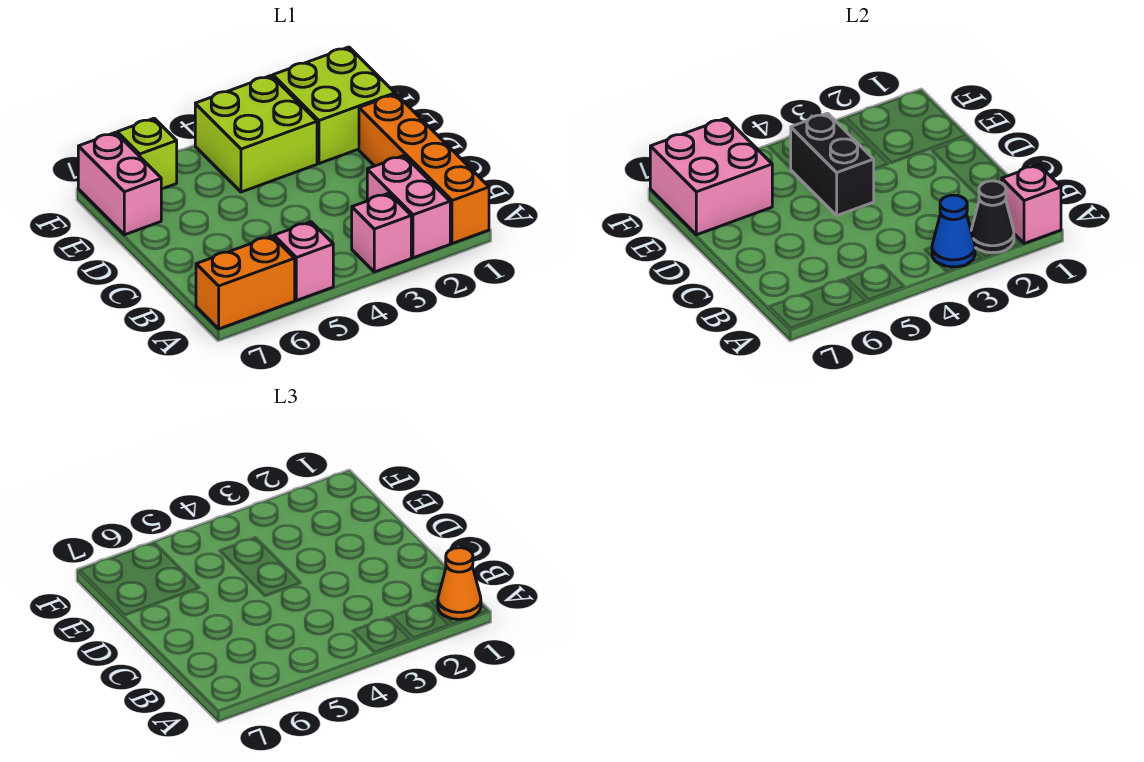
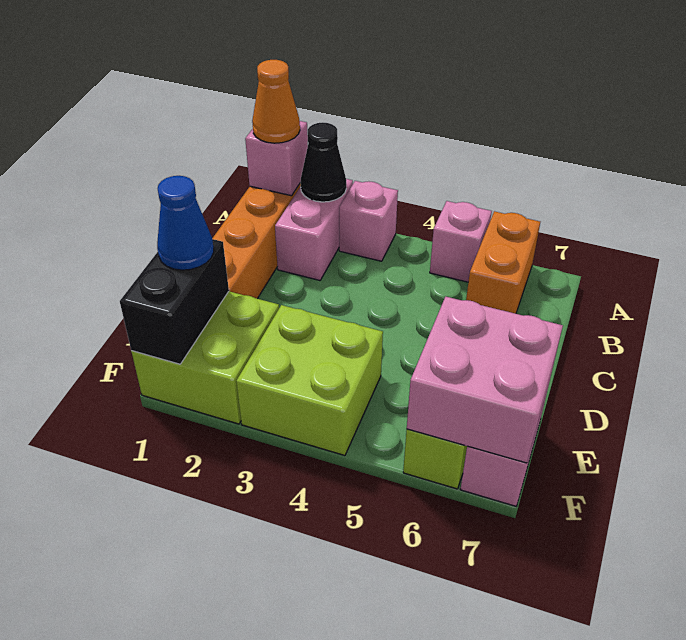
blue cone A3 level 2 -> blue cone E1 level 3
orange brick A6:A7 level 1 -> orange brick A6:B6 level 1
black brick D4:E4 level 2 -> black brick E1:F1 level 2

